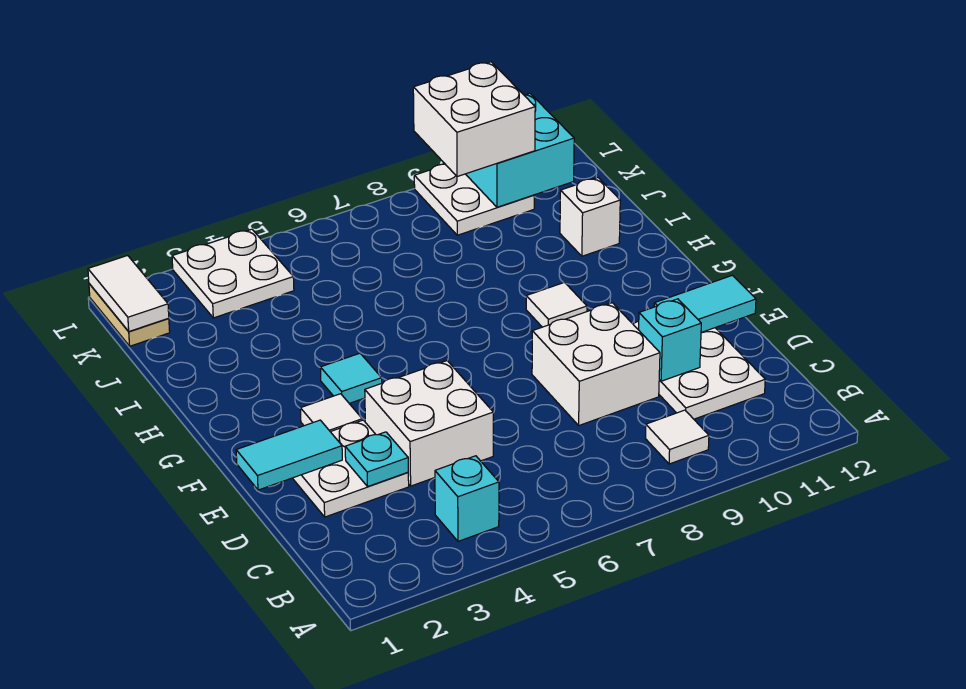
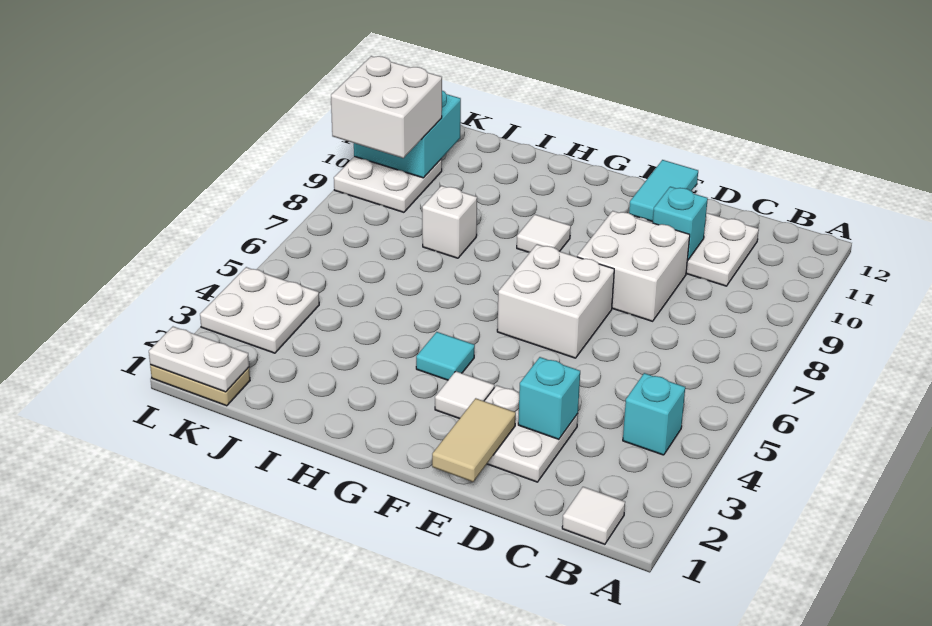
white tile B9 level 1 -> white tile B1 level 1
cyan plate D3 level 2 -> cyan brick D3 level 2
white brick D4:E5 level 1 -> white brick E6:F7 level 1
cyan tile E1:E2 level 2 -> tan tile E1:E2 level 2
white brick I11 level 1 -> white brick I8 level 1
white tile K1:L1 level 2 -> white plate K1:L1 level 2

